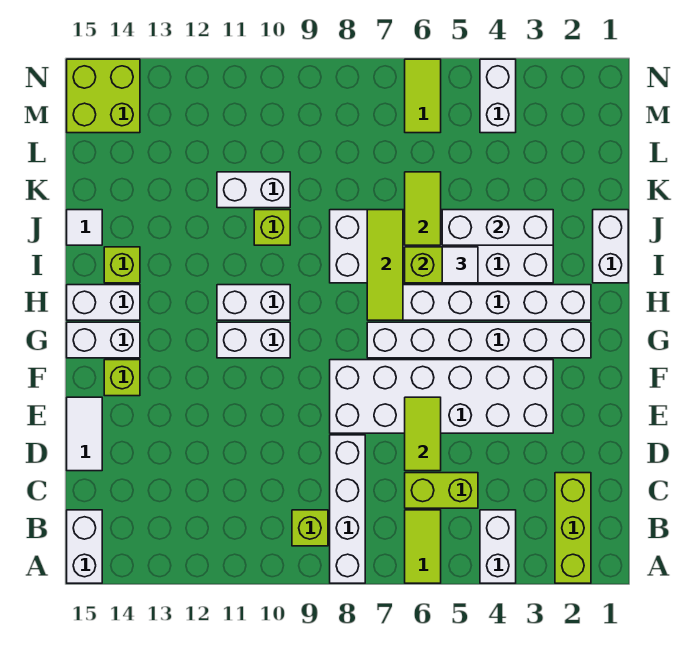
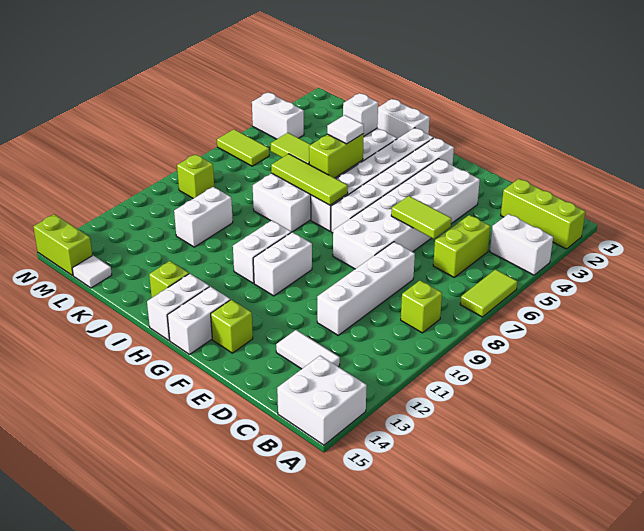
lime tile A6:B6 level 1 -> lime tile A6:A7 level 1
white brick A8:D8 level 1 -> white brick D8:D11 level 1
white brick A15:B15 level 1 -> white brick A14:B15 level 1
white tile D15:E15 level 1 -> white tile C13:D13 level 1
white brick J3:J5 level 2 -> white brick J3 level 2
lime brick J10 level 1 -> lime brick M9 level 1
white tile J15 level 1 -> white tile L15 level 1
lime brick M14:N15 level 1 -> lime brick M15:N15 level 1

